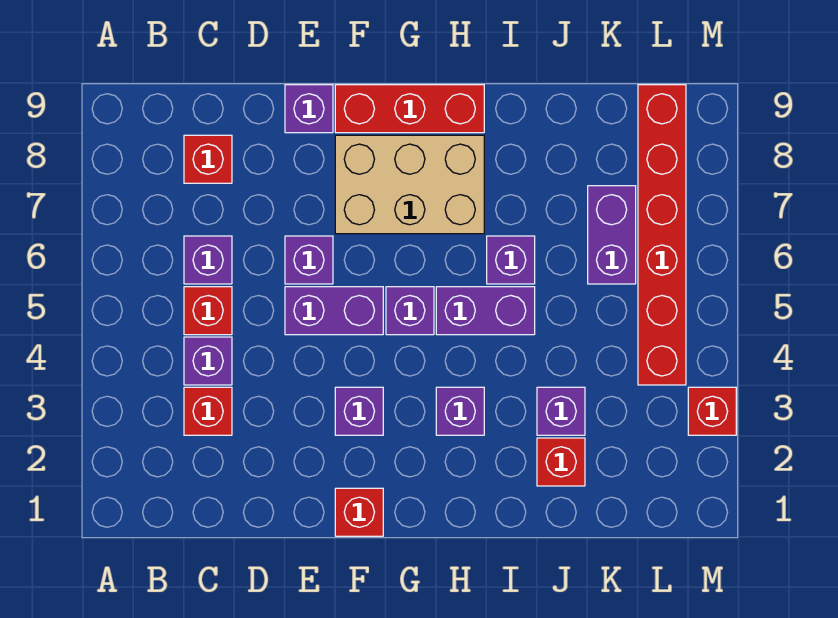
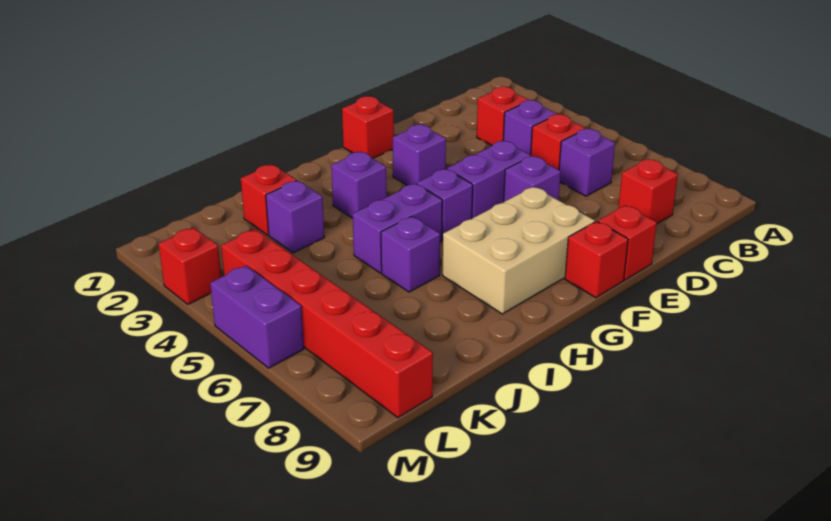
purple brick E9 level 1 -> red brick E9 level 1
red brick F9:H9 level 1 -> red brick F9 level 1
purple brick K6:K7 level 1 -> purple brick M5:M6 level 1

